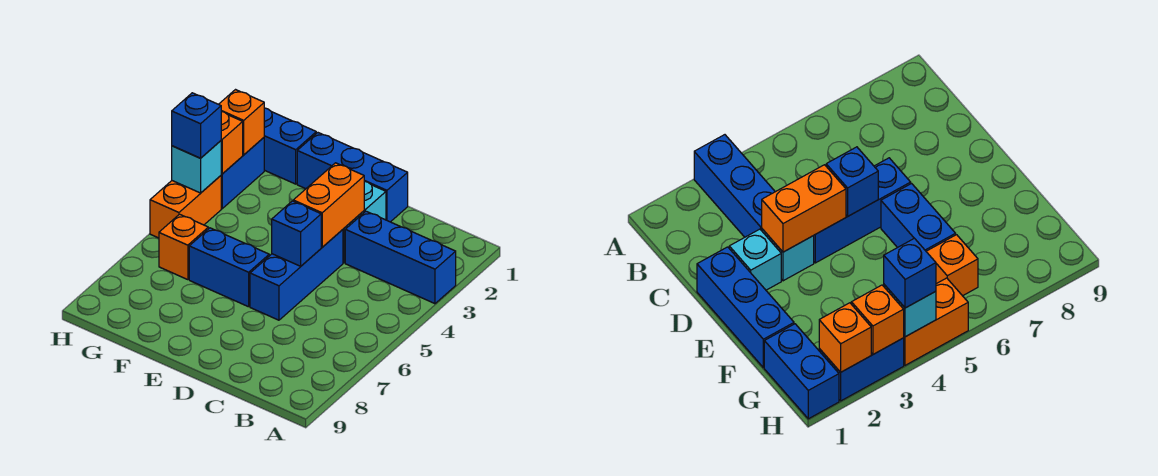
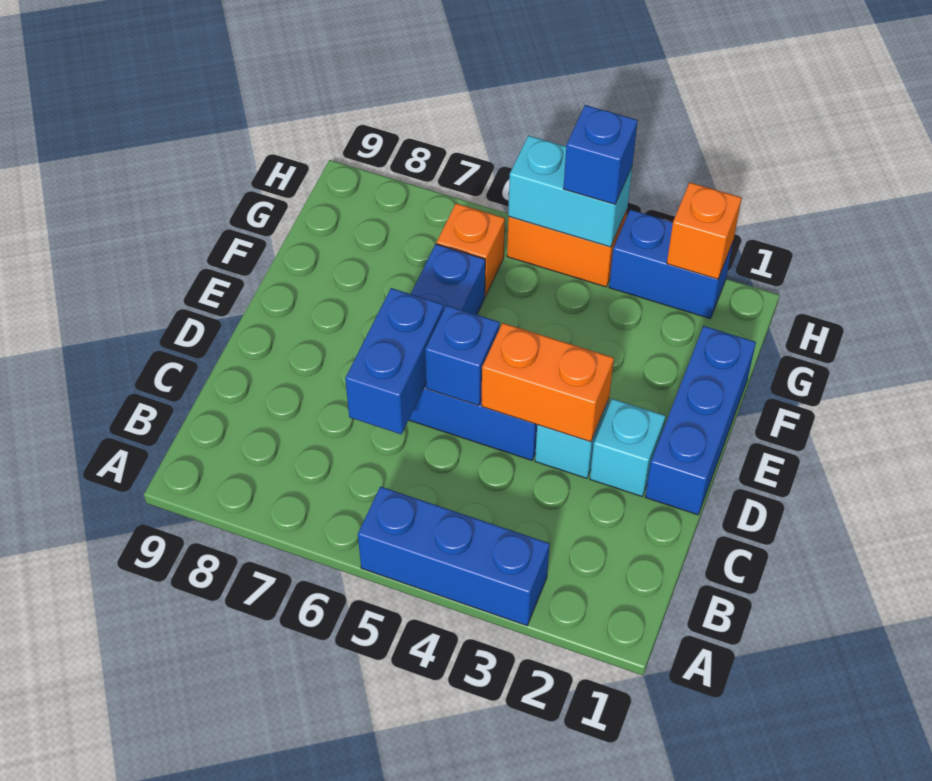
blue brick A3:C3 level 1 -> blue brick A3:A5 level 1
blue brick G1:H1 level 1 -> blue brick C6:D6 level 2
orange brick H3 level 2 -> none
cyan brick H4 level 2 -> cyan brick H4:H5 level 2

